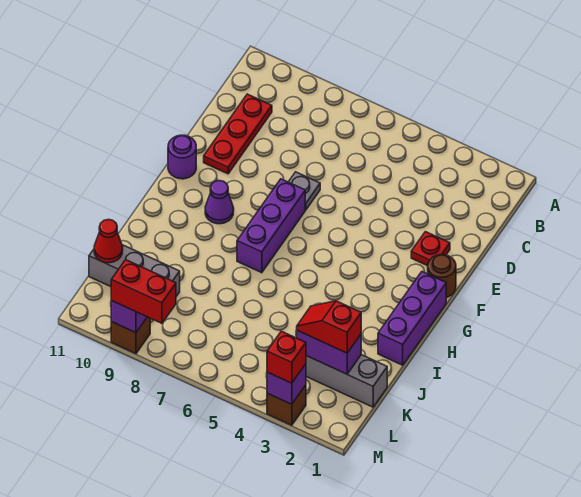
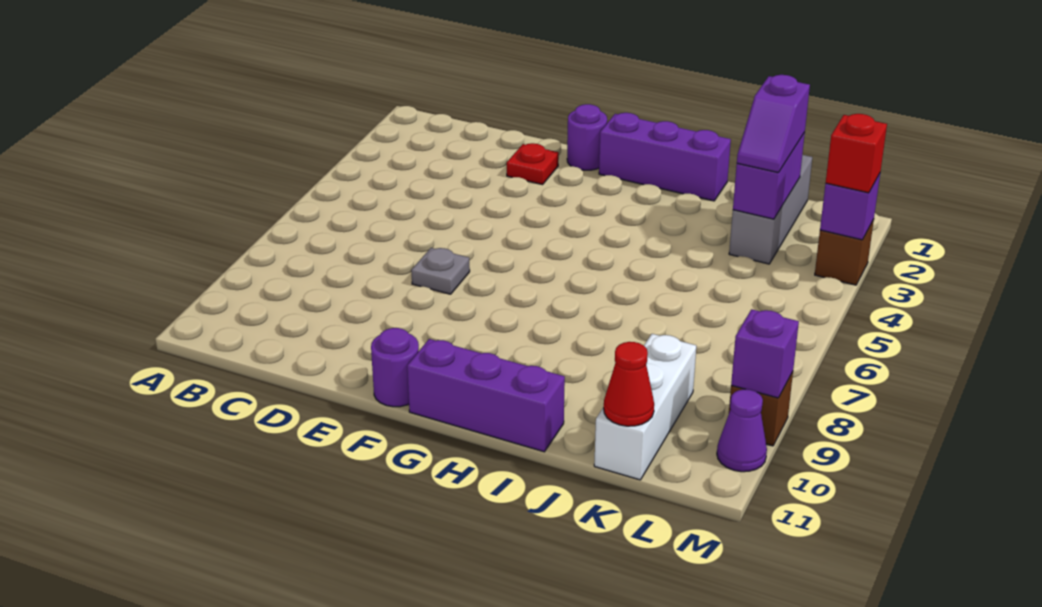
red plate C10:E10 level 1 -> none
brown round brick F1 level 1 -> purple round brick F1 level 1
purple brick F7:H7 level 1 -> purple brick G11:I11 level 1
purple cone G9 level 1 -> purple cone M10 level 1
red slope K2:K3 level 3 top 2 -> purple slope K2:K3 level 3 top 2
grey brick K9:K11 level 1 -> white brick K9:K11 level 1
red brick M8:M9 level 3 -> none

